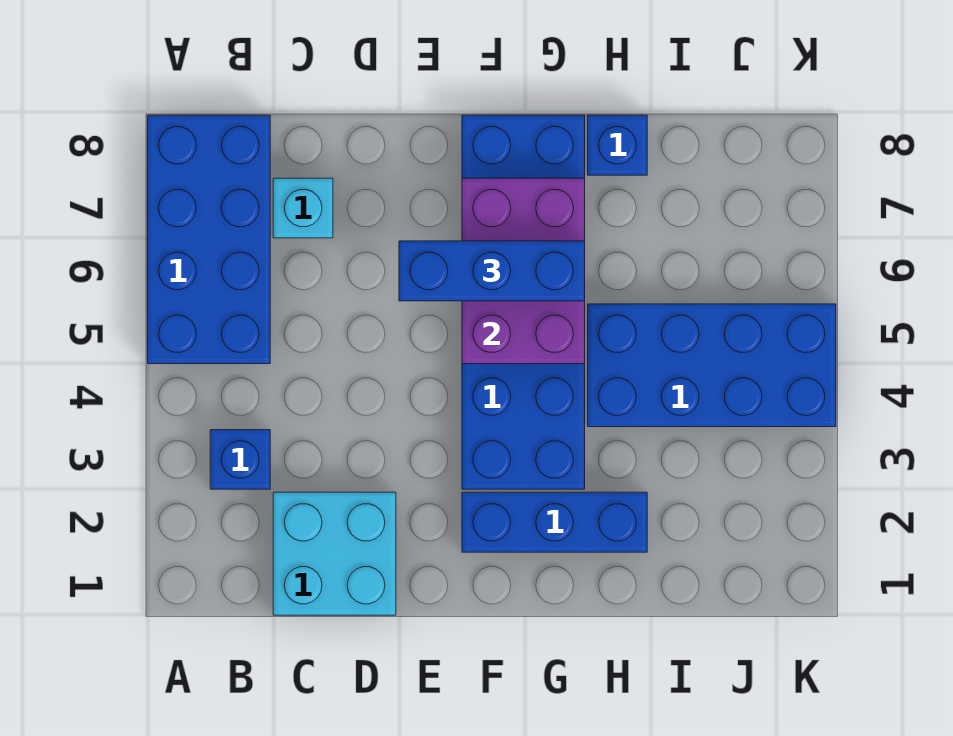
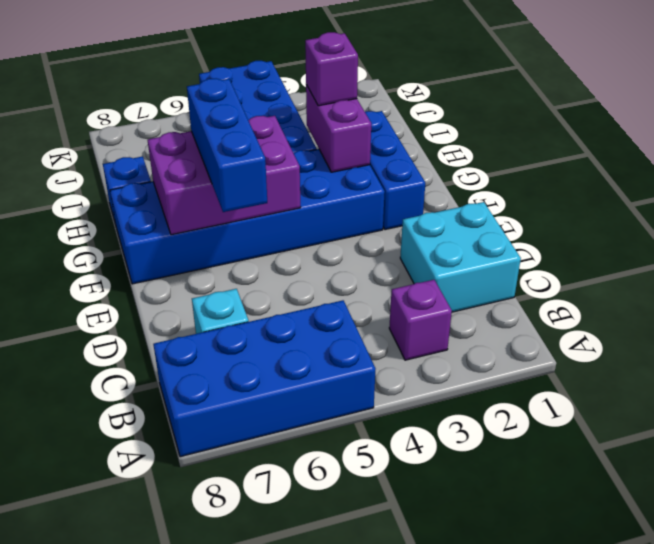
blue brick B3 level 1 -> purple brick B3 level 1
none -> purple brick G3:H3 level 2
none -> purple brick H3 level 3

